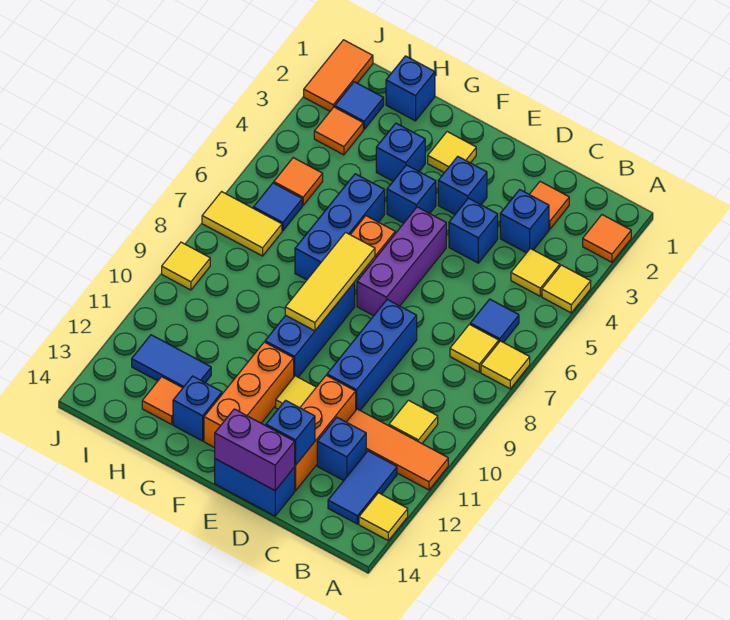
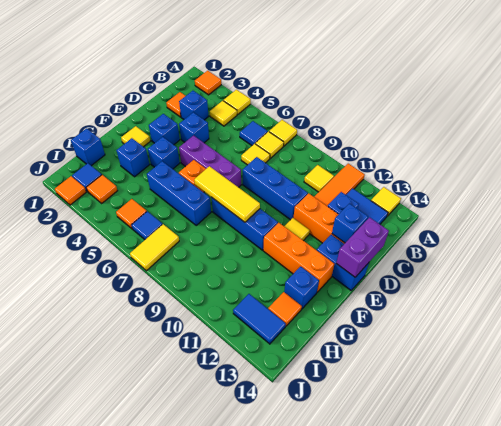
blue brick D14:E14 level 1 -> blue brick E13:E14 level 1
blue tile H12:I12 level 1 -> blue tile I12:I13 level 1
orange tile J1:J2 level 1 -> orange tile J2 level 1
yellow tile J9 level 1 -> yellow tile C7 level 1

